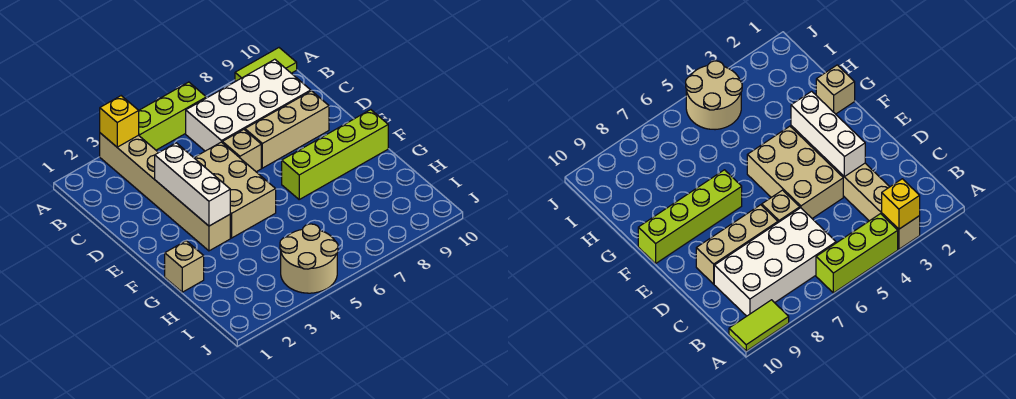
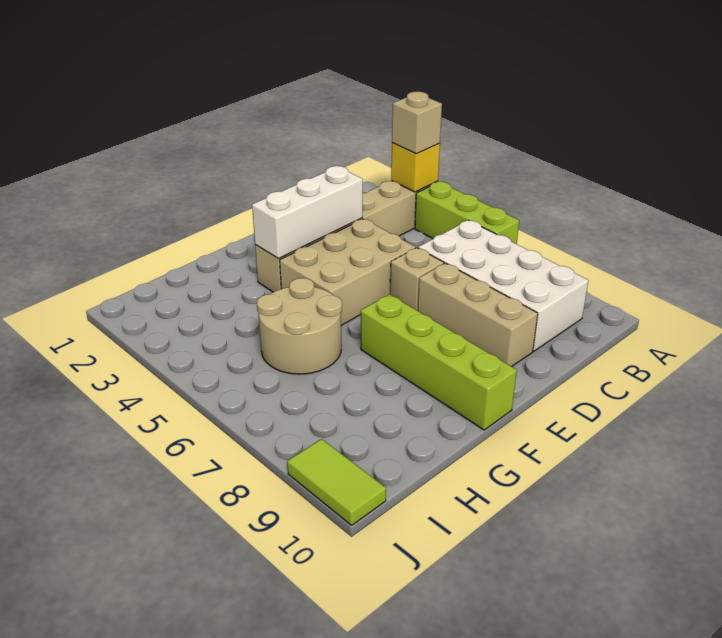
lime tile A9:A10 level 1 -> lime tile J9:J10 level 1
tan brick G1 level 1 -> tan brick A3 level 3
tan round brick I4:J5 level 1 -> tan round brick G5:H6 level 1

